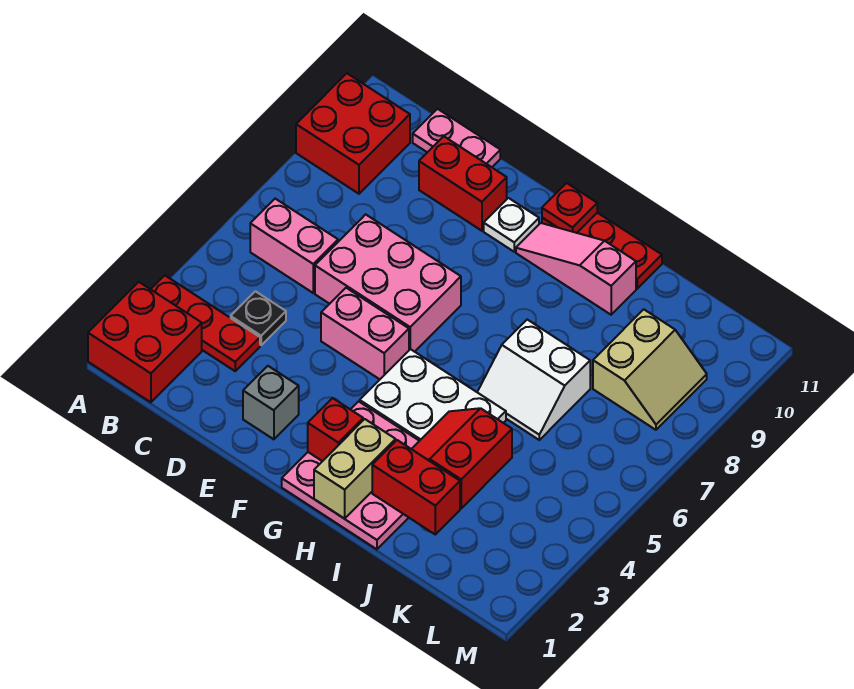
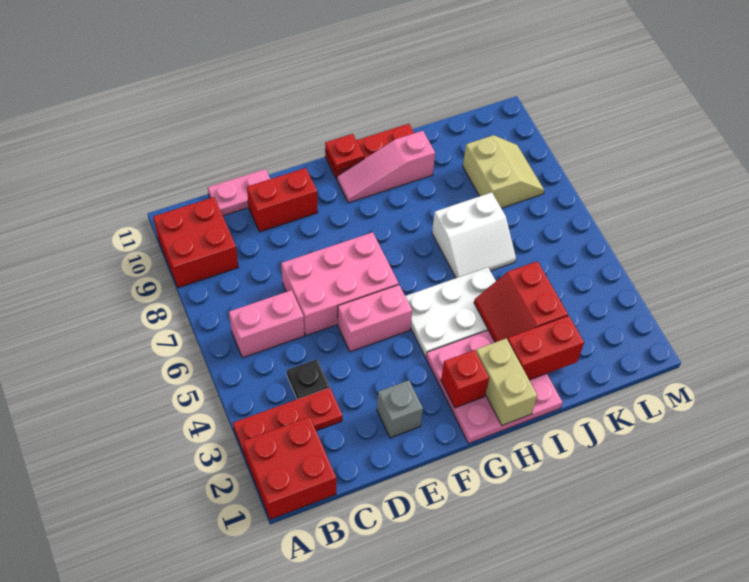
white plate F10 level 1 -> none

